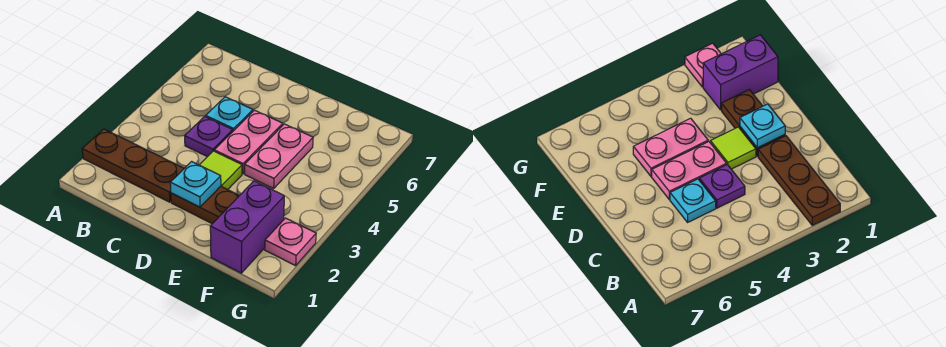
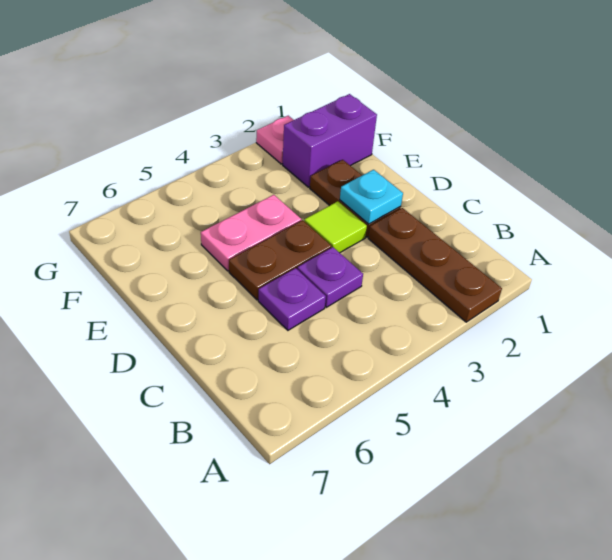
cyan plate C5 level 1 -> purple plate C5 level 1
pink plate D4:D5 level 1 -> brown plate D4:D5 level 1

